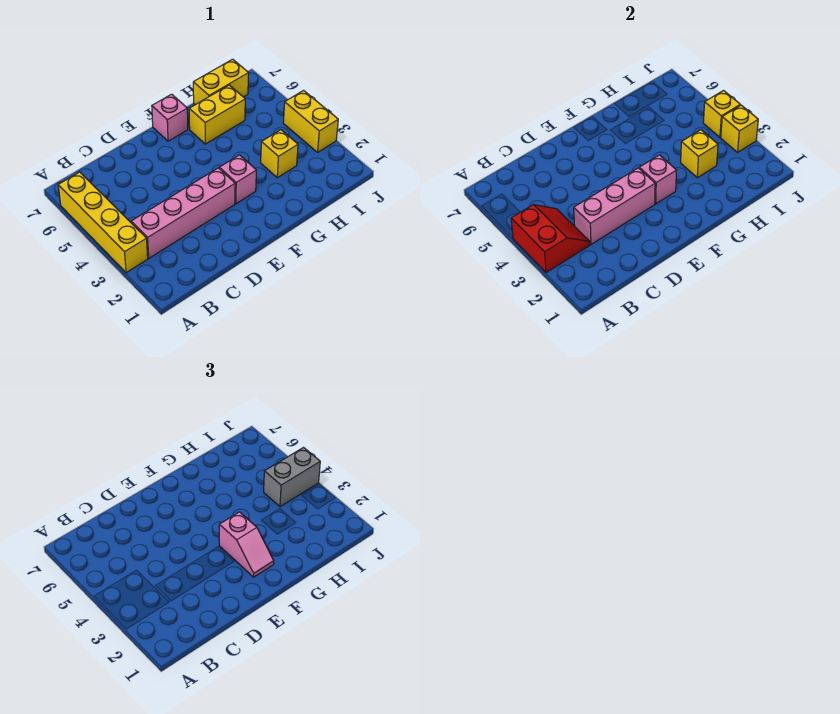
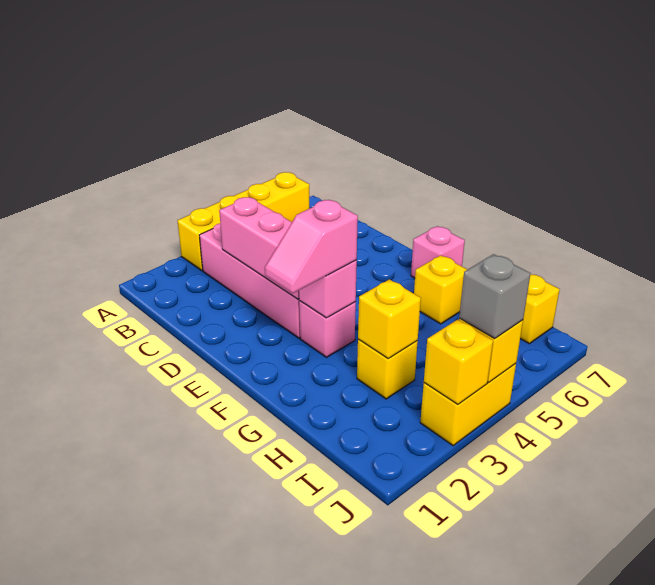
red slope A3:B4 level 2 top A -> none
yellow brick G6:H6 level 1 -> yellow brick G6 level 1
grey brick I4:J4 level 3 -> grey brick J4 level 3

